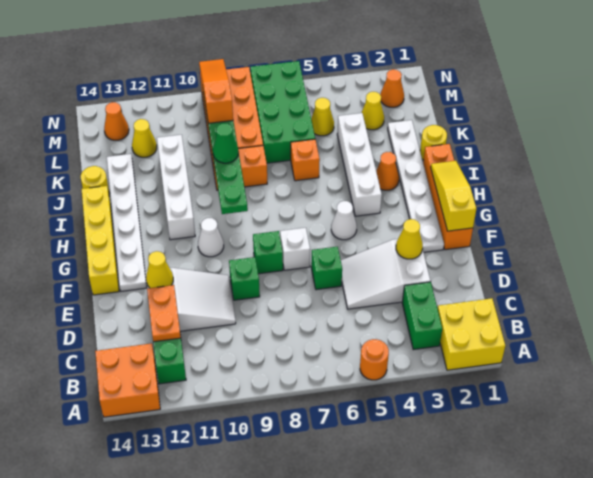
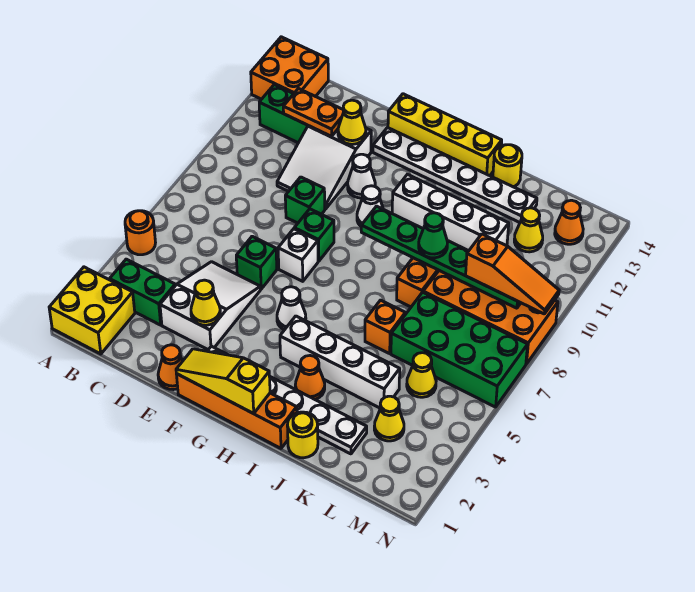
yellow slope F1:H1 level 2 top F -> yellow slope F1:H1 level 2 top H
none -> white cone F11 level 1
orange cone M2 level 1 -> orange cone E1 level 1

